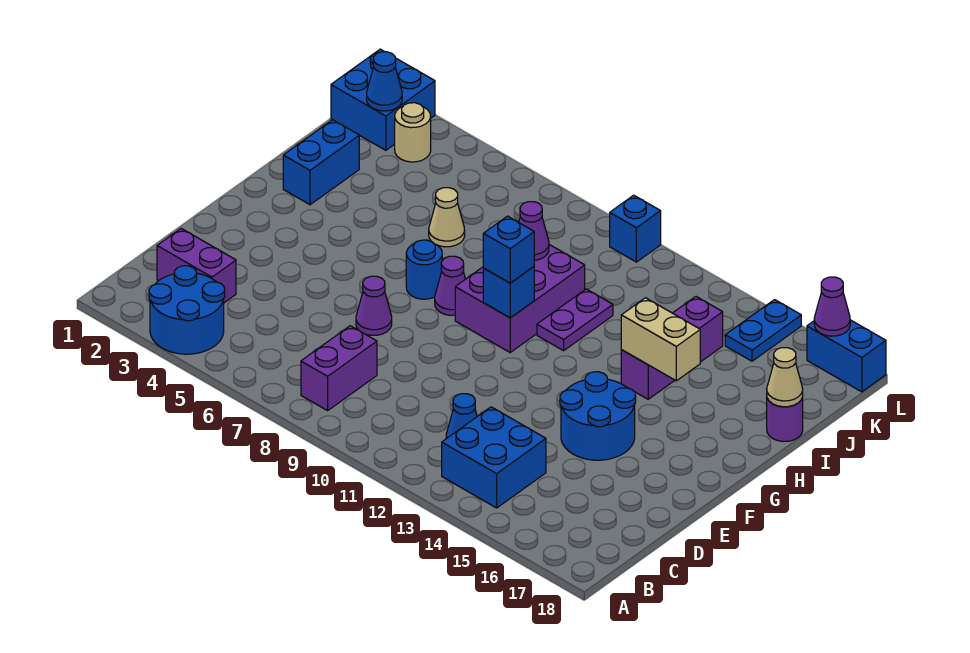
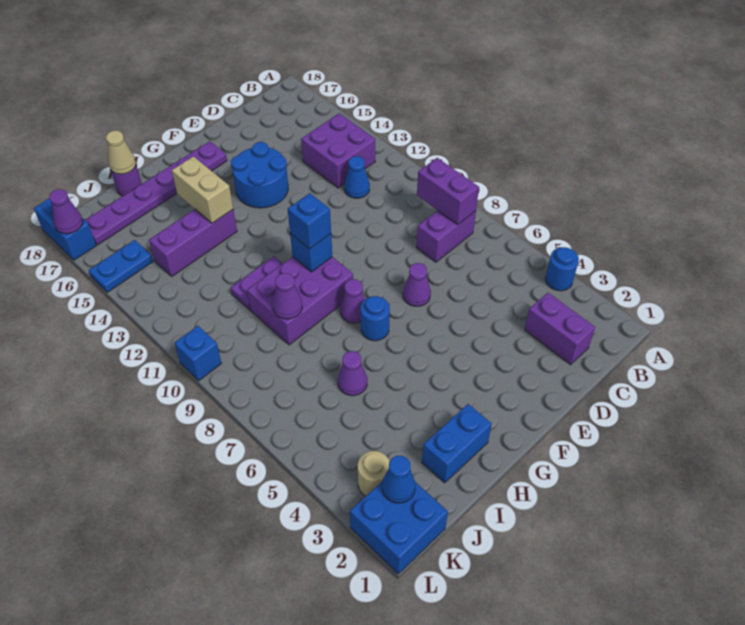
blue round brick A3:B4 level 1 -> blue round brick A4 level 1
none -> purple brick B8:B9 level 2
blue brick B13:C14 level 1 -> purple brick B13:C14 level 1
none -> purple plate F17:K17 level 1
tan cone I6 level 1 -> purple cone I6 level 1

